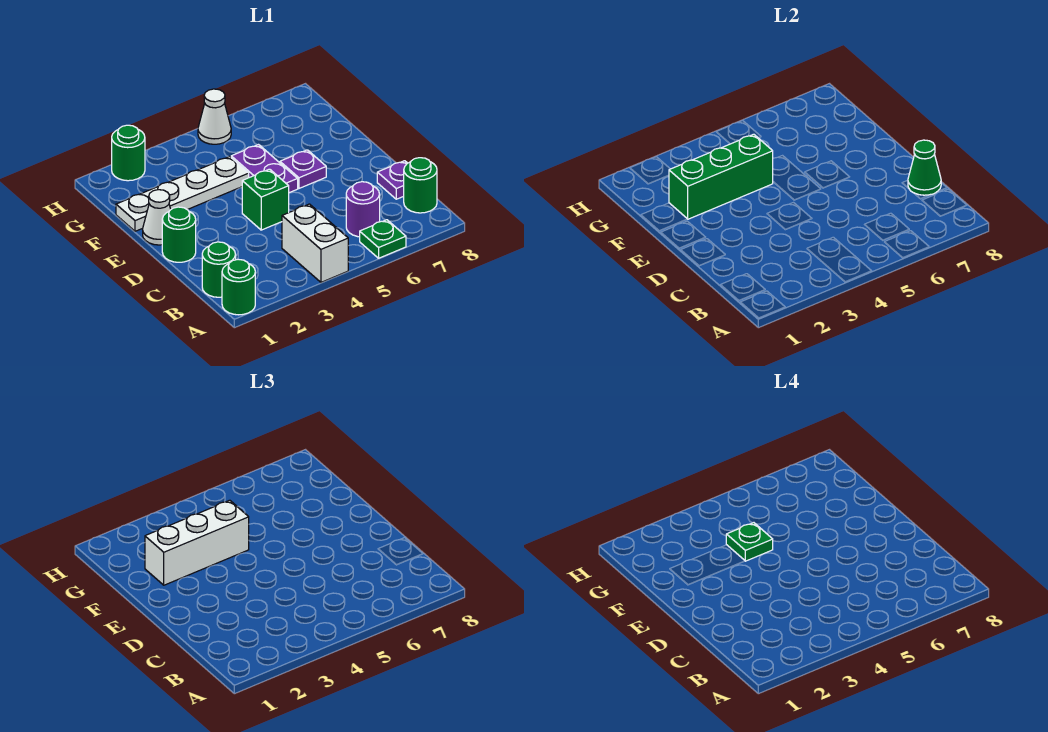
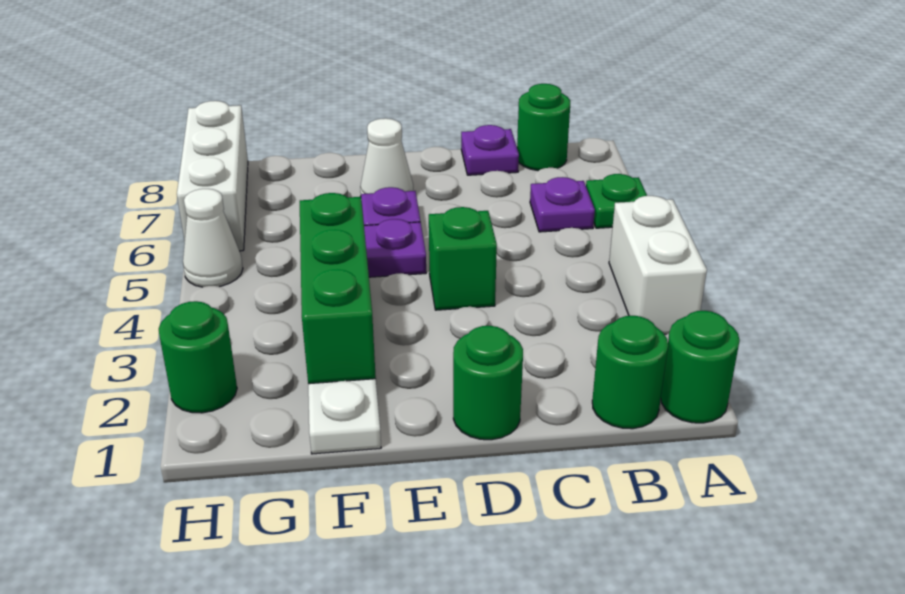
white brick A4:B4 level 1 -> white brick A3:A4 level 1
purple round brick B6 level 1 -> purple plate B6 level 1
green cone C8 level 2 -> none
white cone E1 level 1 -> white cone E7 level 1
white brick F2:F4 level 3 -> white brick H6:H8 level 1
green plate F4 level 4 -> none

